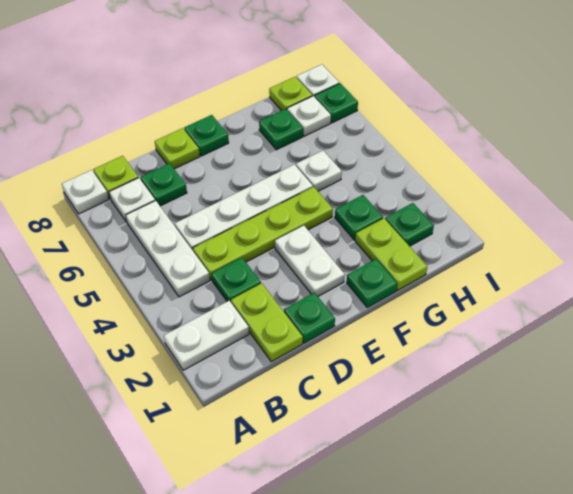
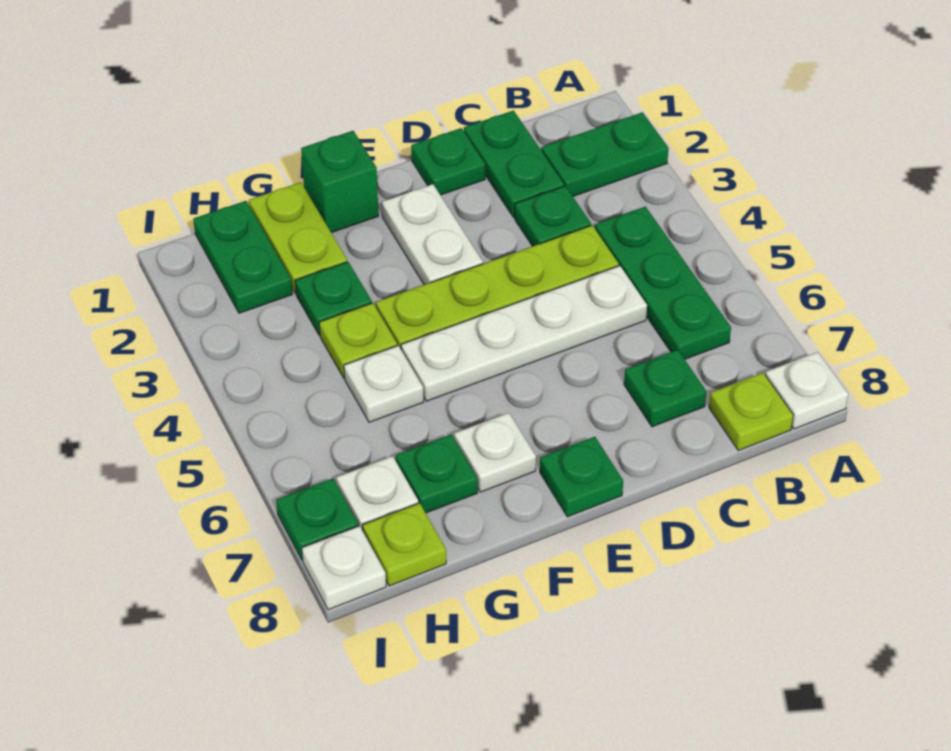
white plate A2:B2 level 1 -> green plate A2:B2 level 1
white plate B4:B6 level 1 -> green plate B4:B6 level 1
white plate B7 level 1 -> white plate F7 level 1
lime plate C1:C2 level 1 -> green plate C1:C2 level 1
lime plate D8 level 1 -> lime plate G4 level 1
green plate F1 level 1 -> green brick F1 level 1
green plate H2 level 1 -> green plate H1:H2 level 1

